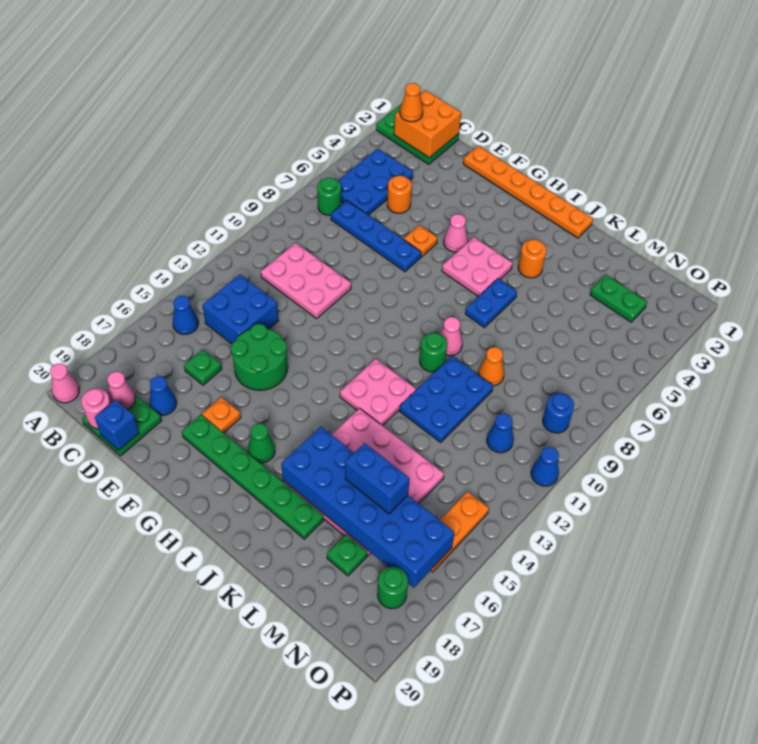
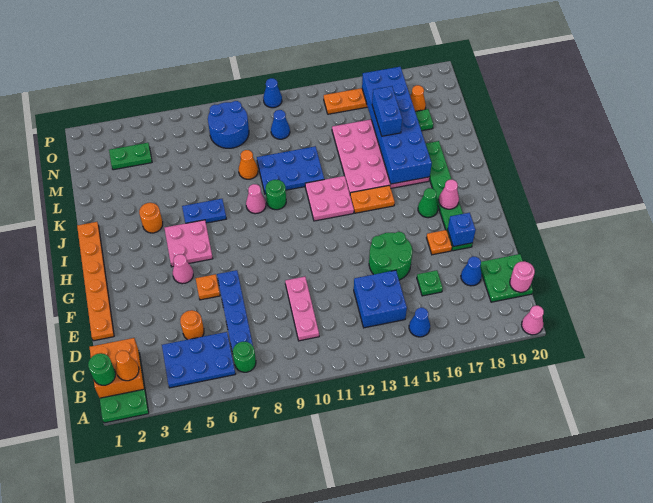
pink plate C10:E11 level 1 -> pink plate C10:E10 level 1
pink cone C19 level 2 -> pink cone H18 level 2
blue brick D20 level 2 -> blue brick F18 level 2
none -> orange plate I14:I15 level 1
green plate M3:N3 level 1 -> green plate N3:N4 level 1
none -> orange cone N18 level 1
blue round brick O9 level 1 -> blue round brick N8:O9 level 1
green round brick O18 level 1 -> green round brick B1 level 3

